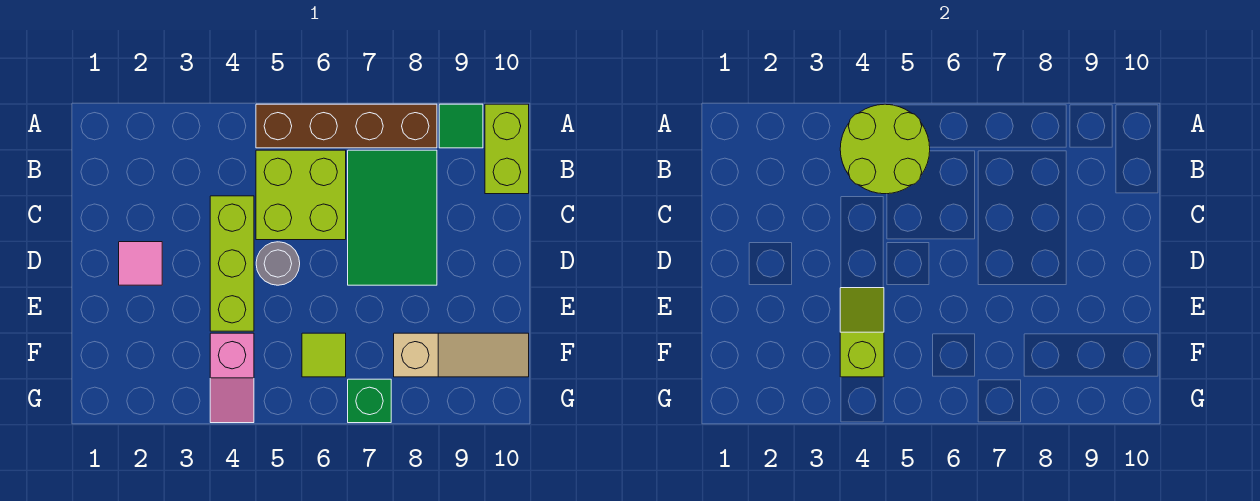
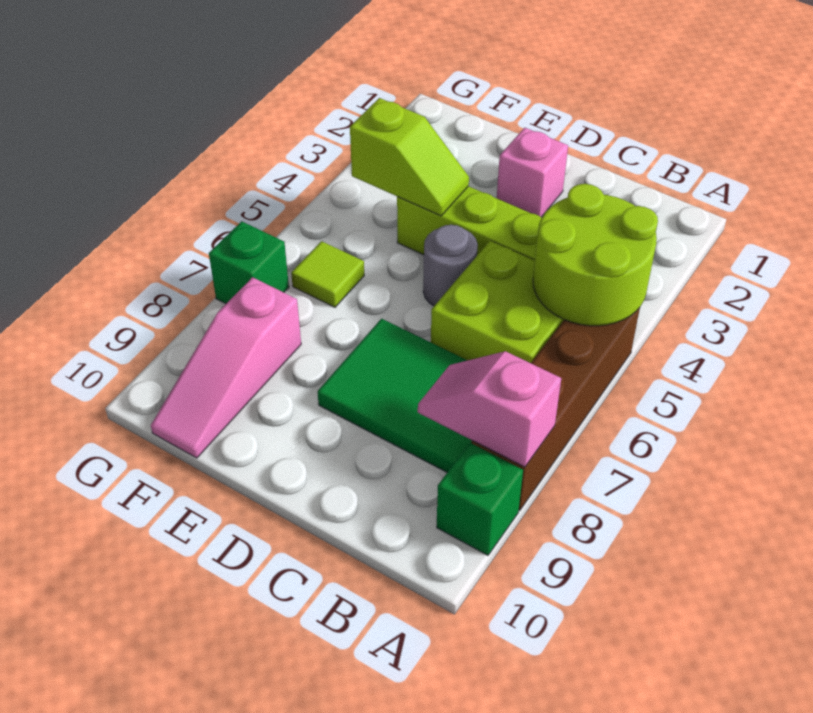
green tile A9 level 1 -> green brick A9 level 1
lime brick A10:B10 level 1 -> none
pink tile D2 level 1 -> pink brick D2 level 1
pink slope F4:G4 level 1 top F -> pink slope A8:B8 level 2 top A
tan slope F8:F10 level 1 top 8 -> pink slope F8:F10 level 1 top 8

